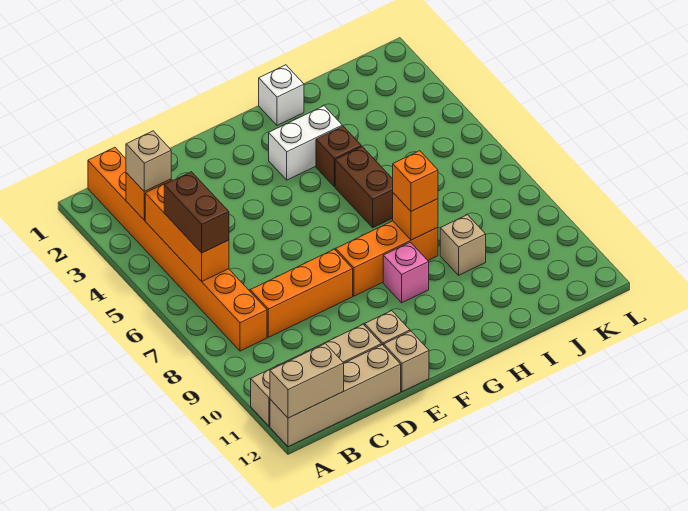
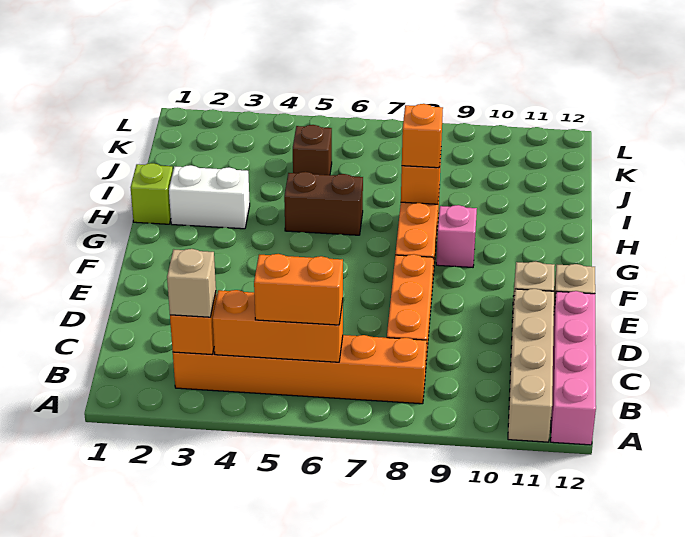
tan brick A12:D12 level 1 -> pink brick A12:D12 level 1
tan brick A12:B12 level 2 -> none
orange brick B1:B8 level 1 -> orange brick B3:B8 level 1
brown brick B5:B6 level 3 -> orange brick B5:B6 level 3
white brick G3:H3 level 1 -> white brick H2:H3 level 1
white brick H1 level 1 -> lime brick H1 level 1
brown brick H4 level 1 -> brown brick J5 level 1
tan brick I9 level 1 -> none

